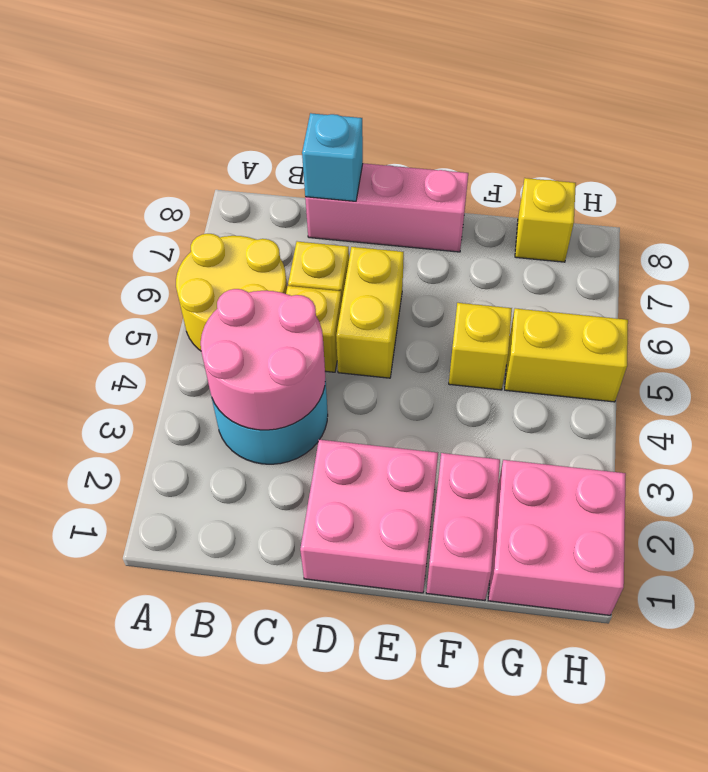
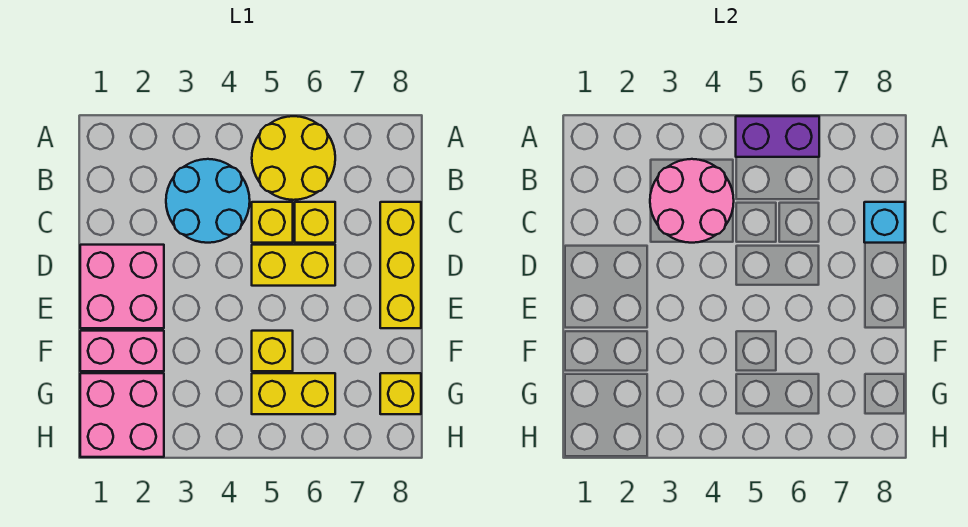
none -> purple brick A5:A6 level 2
pink brick C8:E8 level 1 -> yellow brick C8:E8 level 1
yellow brick G5:H5 level 1 -> yellow brick G5:G6 level 1

